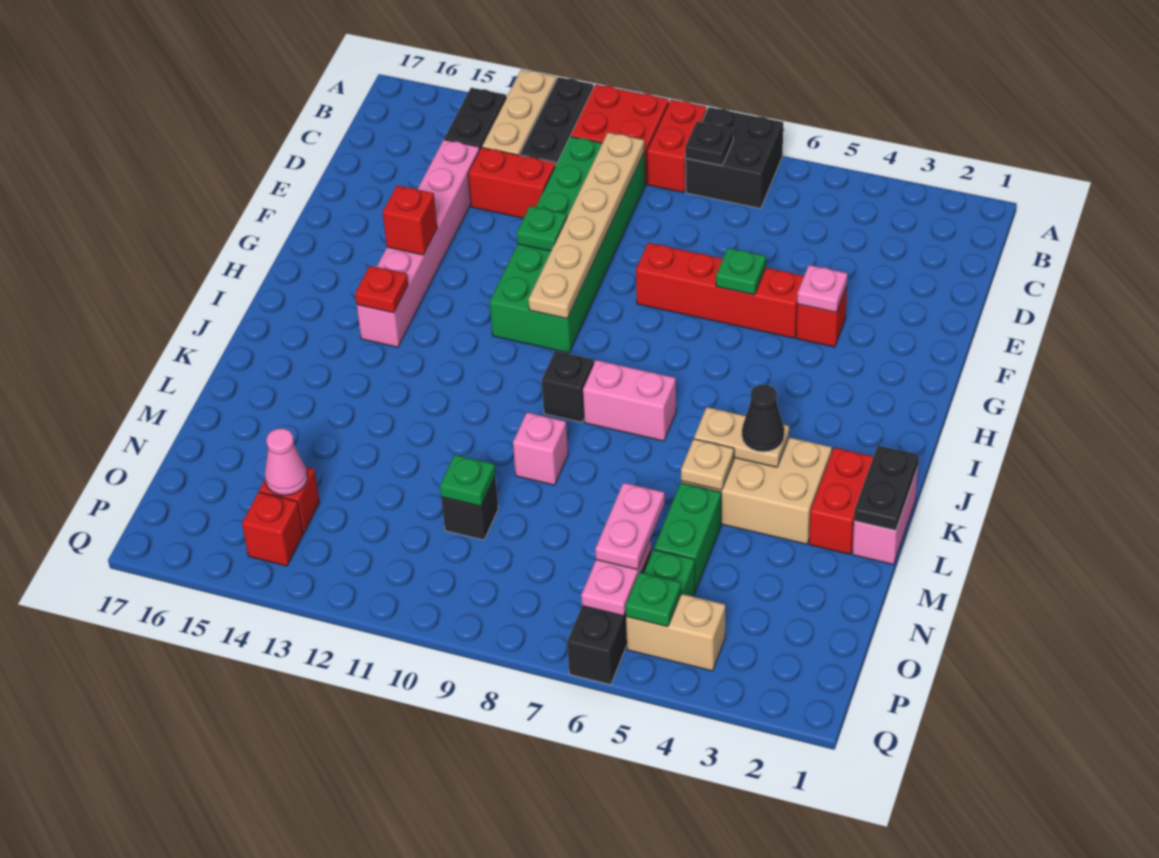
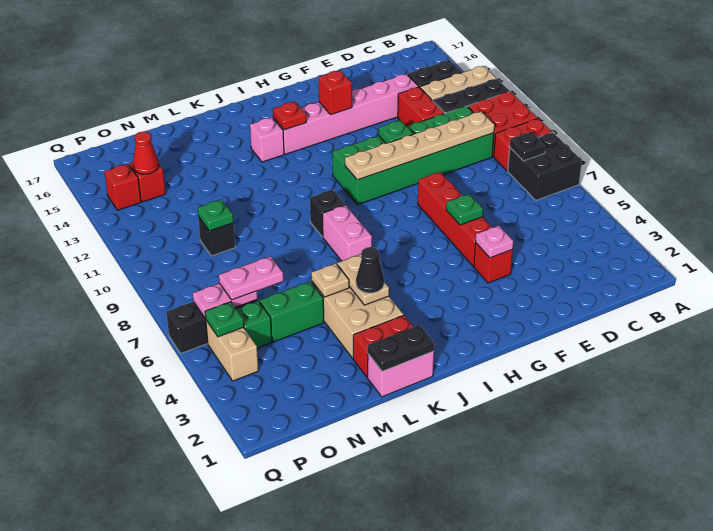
pink brick L9 level 1 -> pink brick J14 level 1
pink cone O14 level 2 -> red cone O14 level 2

